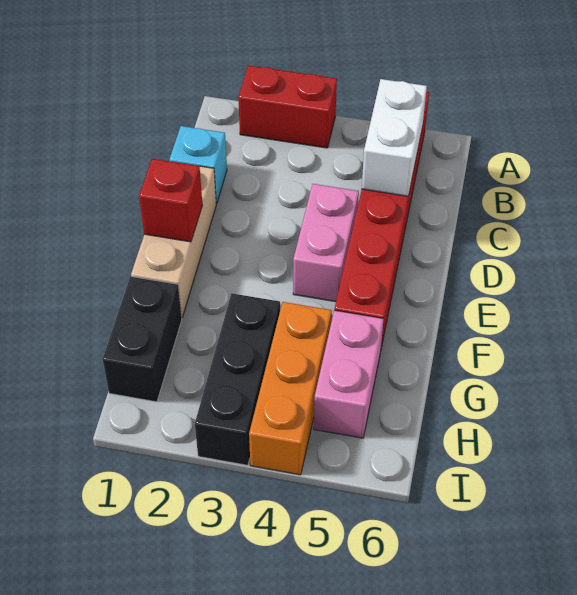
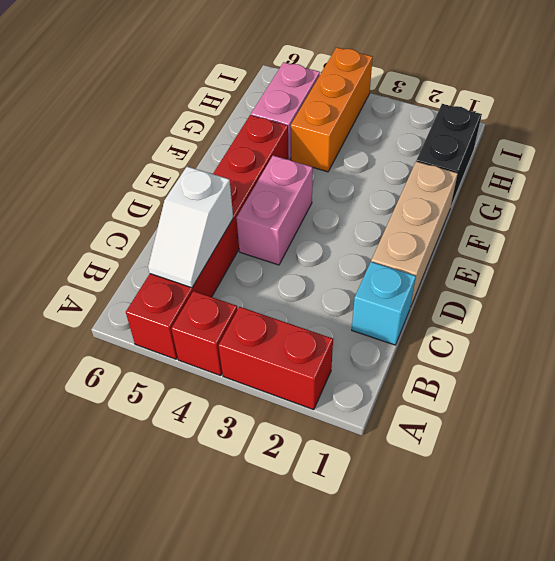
white brick B5:C5 level 2 -> white slope B5:C5 level 2 top C
red brick E1 level 2 -> red brick A4 level 1
black brick G3:I3 level 1 -> none

